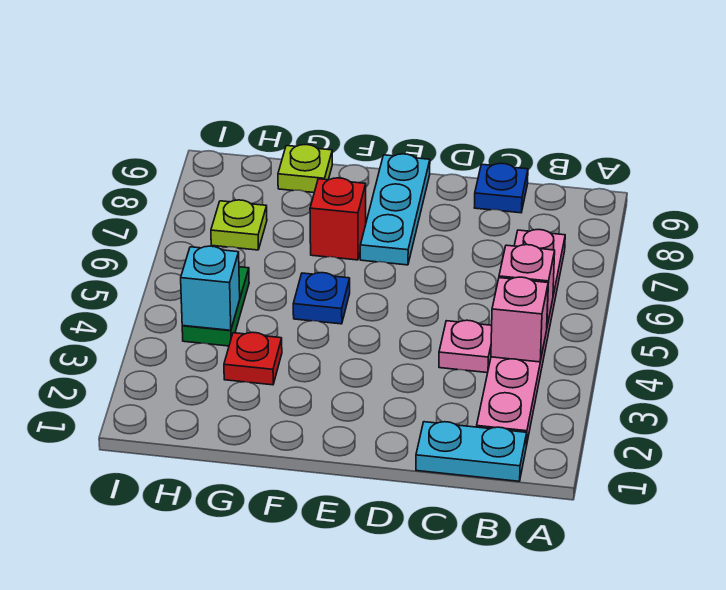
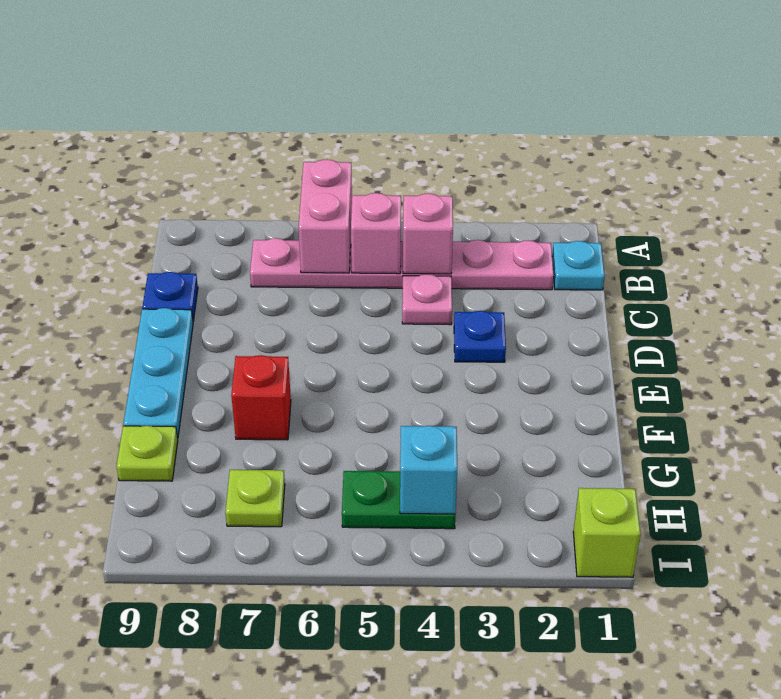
none -> pink brick A6:B6 level 2
cyan plate B1:C1 level 1 -> cyan plate B1 level 1
cyan plate E7:E9 level 1 -> cyan plate D9:F9 level 1
blue plate F5 level 1 -> blue plate D3 level 1
red plate G3 level 1 -> none
none -> lime brick I1 level 1

